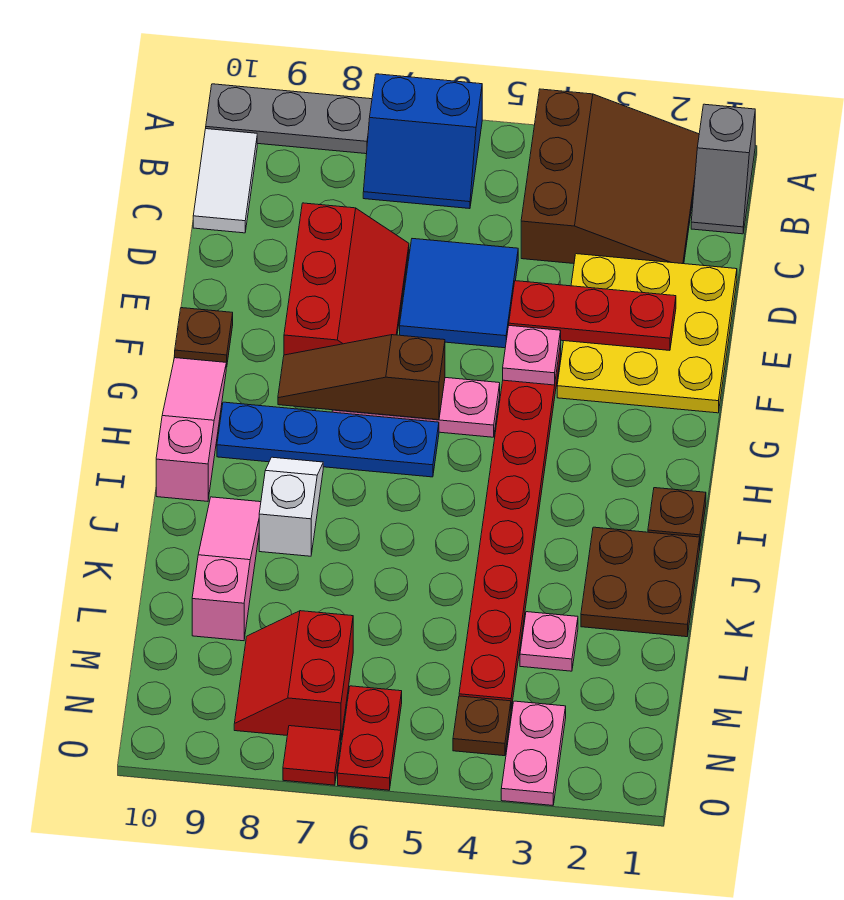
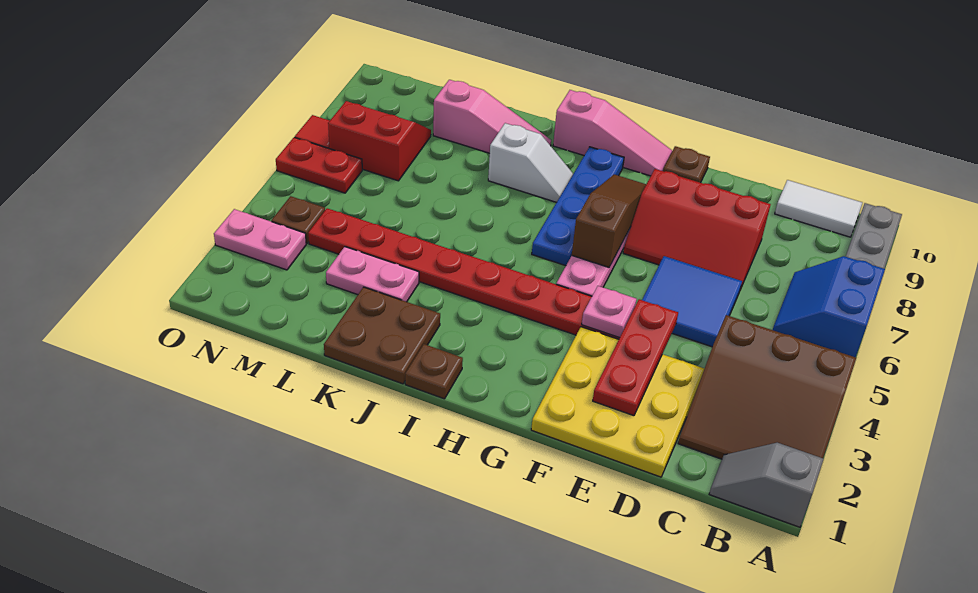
pink plate L3 level 1 -> pink plate K3:L3 level 1

